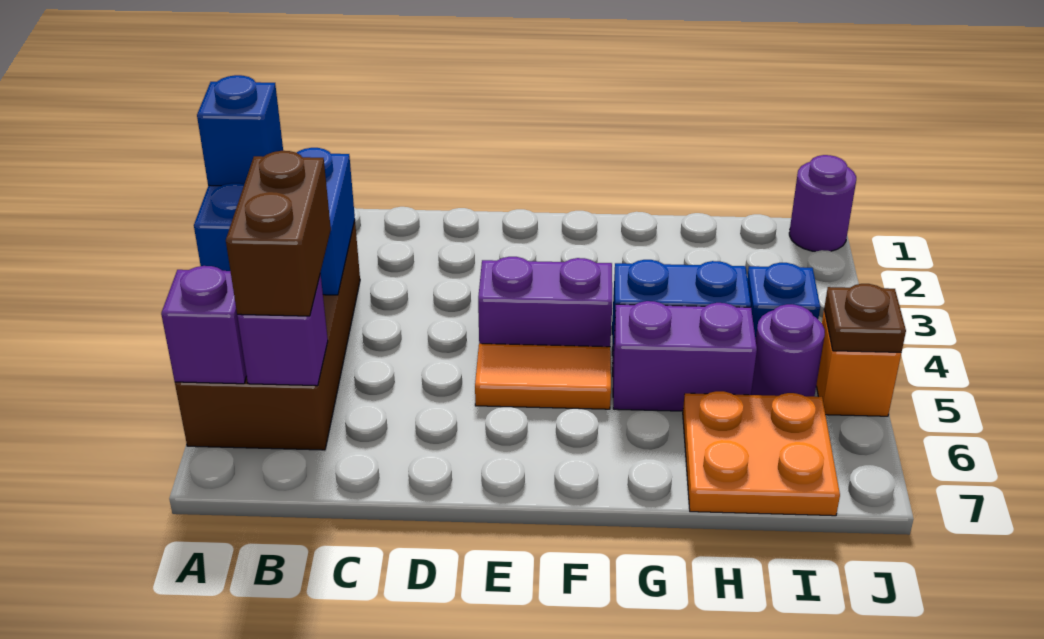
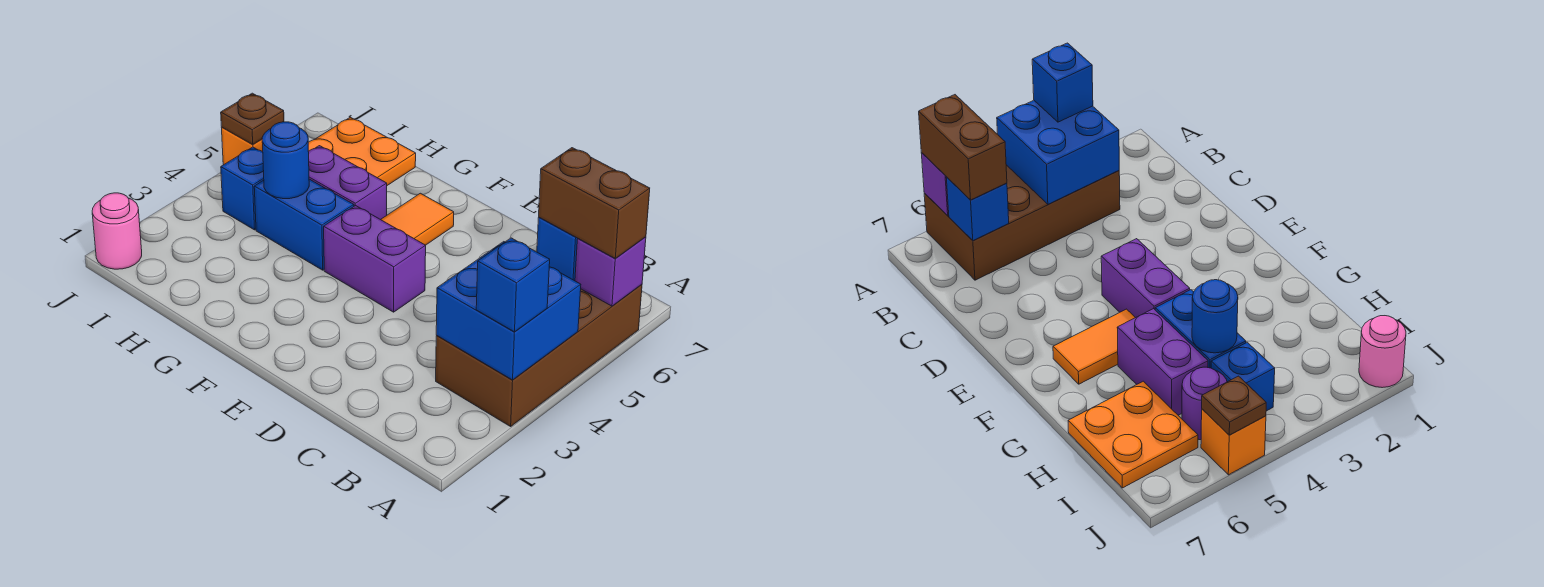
brown brick B5:B6 level 3 -> brown brick A6:B6 level 3
purple brick B6 level 2 -> blue brick B6 level 2
orange tile E5:F5 level 1 -> orange tile F5:F6 level 1
none -> blue round brick H4 level 2
purple round brick J1 level 1 -> pink round brick J1 level 1

